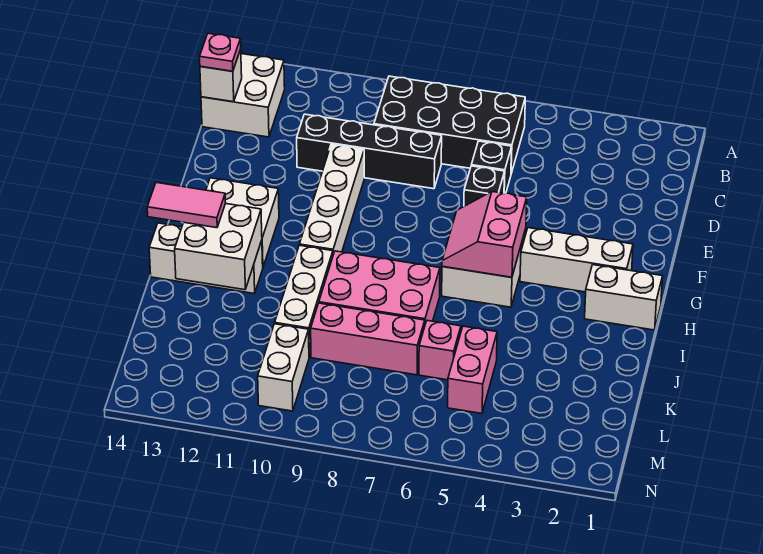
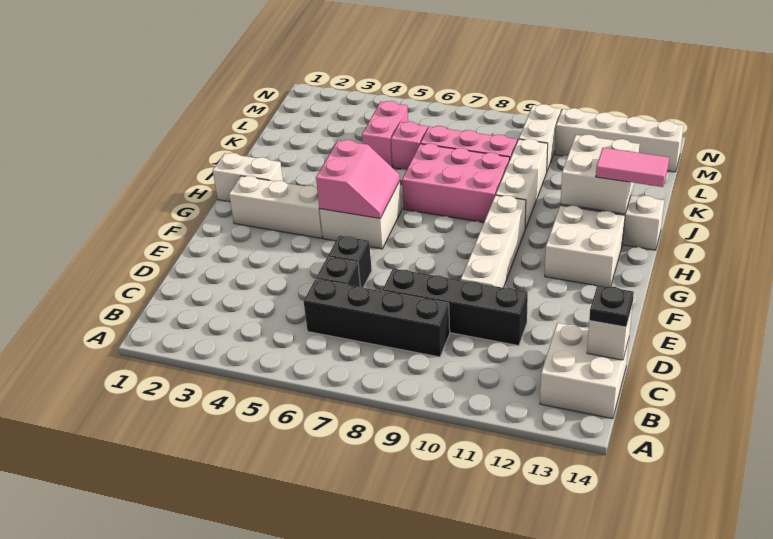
black brick B6:C9 level 1 -> black brick C6:C9 level 1
pink plate C14 level 3 -> black plate C14 level 3
none -> white brick M11:M14 level 1

